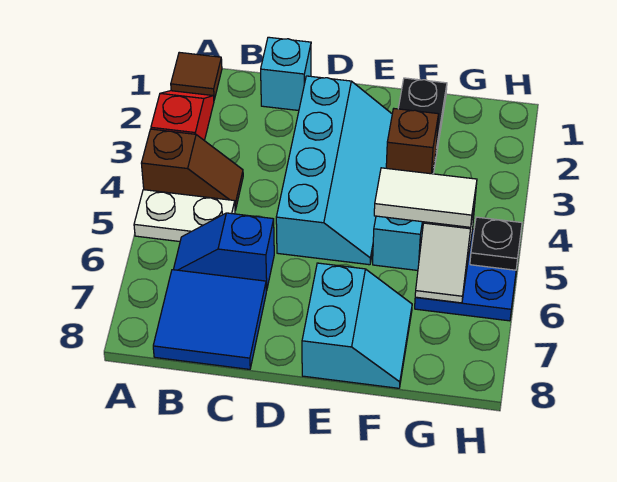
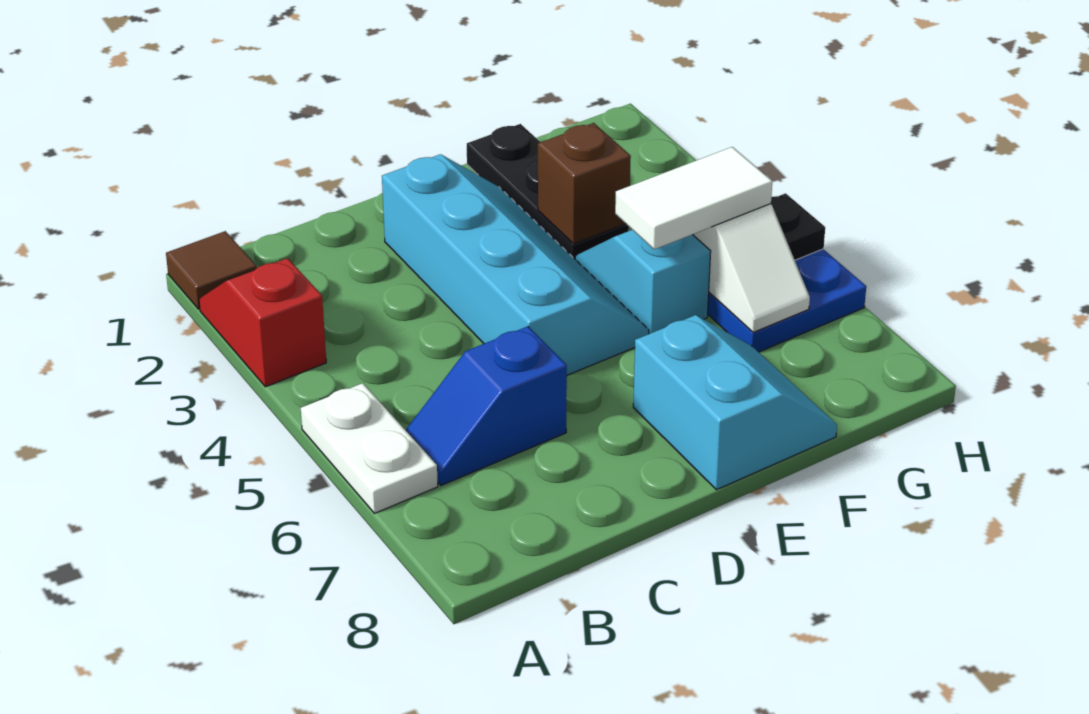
brown slope A4:B4 level 1 top A -> none
white plate A5:B5 level 1 -> white plate A5:A6 level 1
blue tile B7:C8 level 1 -> none
cyan brick C1 level 1 -> none

